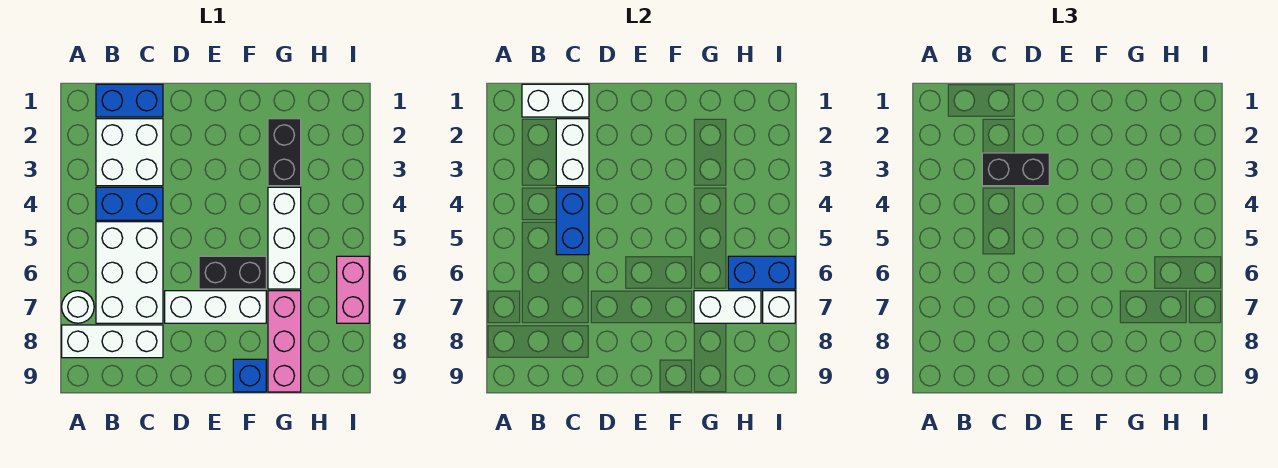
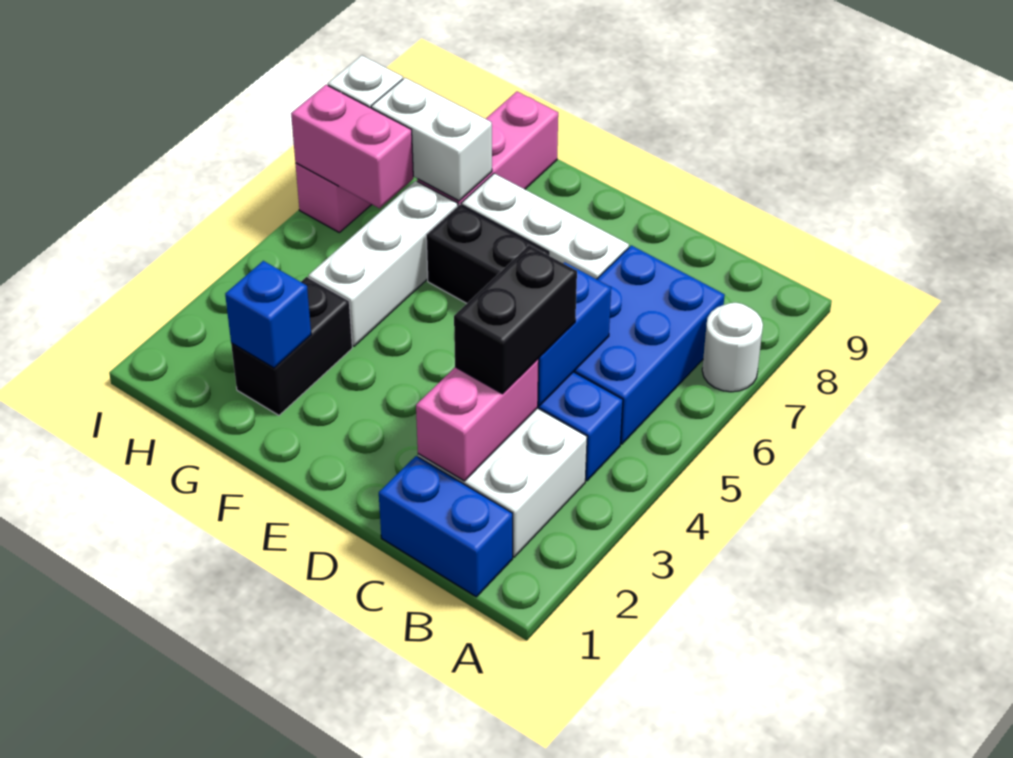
white brick A8:C8 level 1 -> none
white brick B1:C1 level 2 -> none
white brick B5:C7 level 1 -> blue brick B5:C7 level 1
white brick C2:C3 level 2 -> pink brick C2:C3 level 2
black brick C3:D3 level 3 -> black brick C3:C4 level 3
blue brick F9 level 1 -> blue brick G2 level 2
blue brick H6:I6 level 2 -> pink brick H6:I6 level 2

